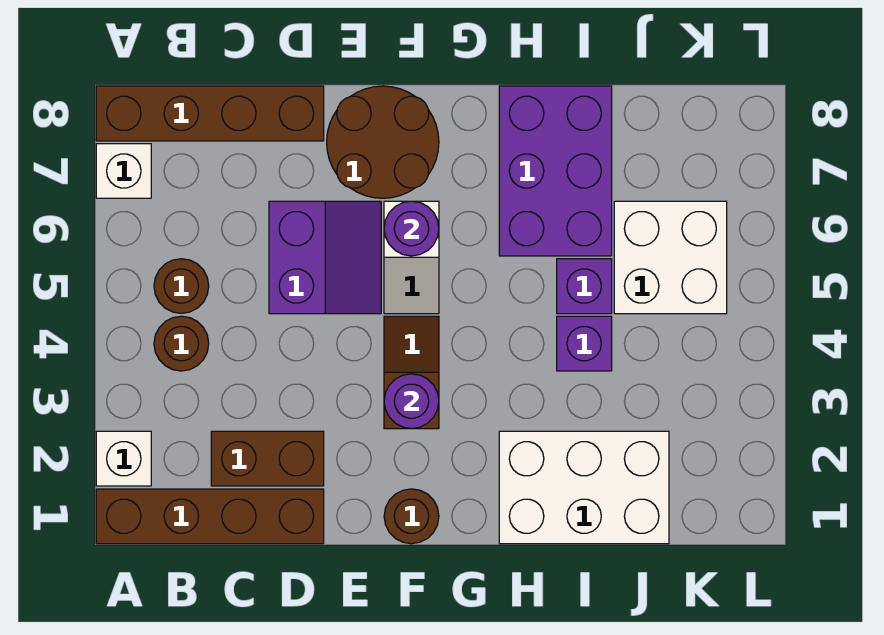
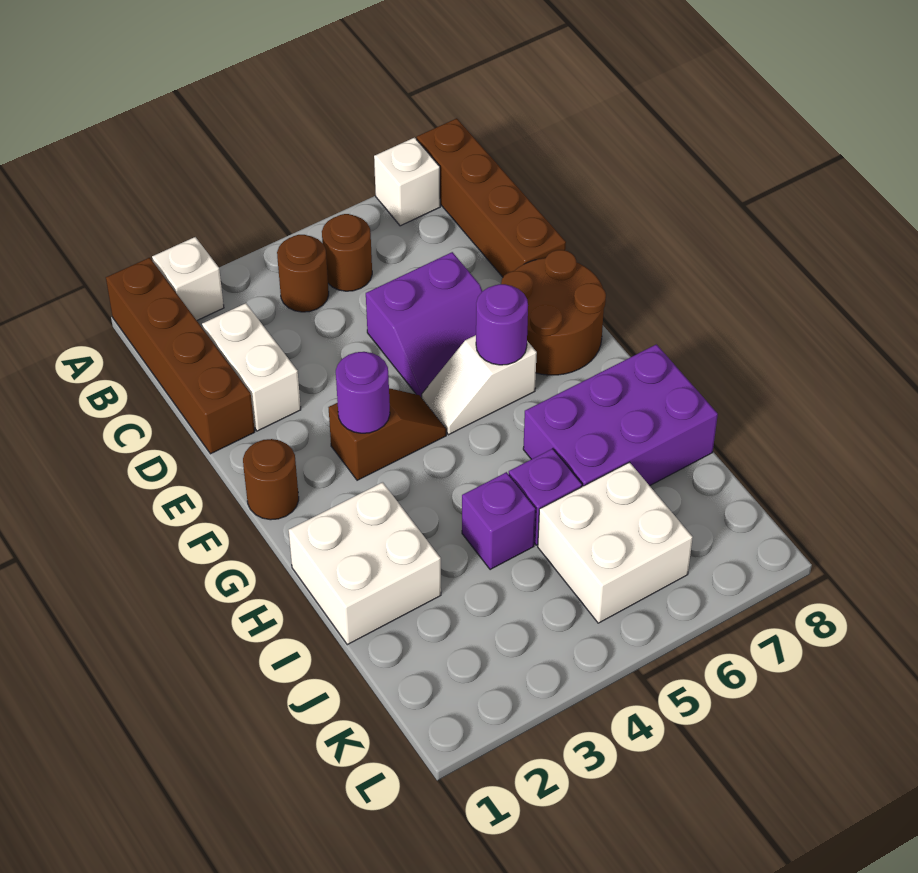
brown brick C2:D2 level 1 -> white brick C2:D2 level 1
white brick H1:J2 level 1 -> white brick H1:I2 level 1

